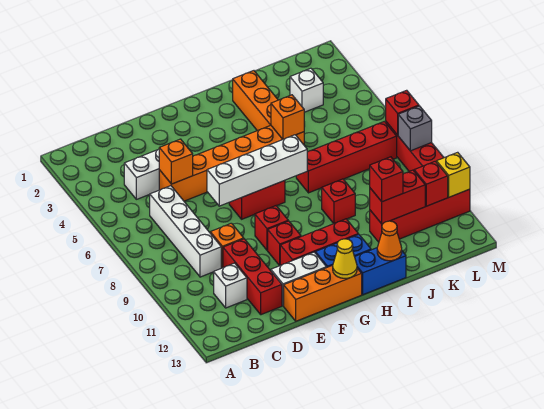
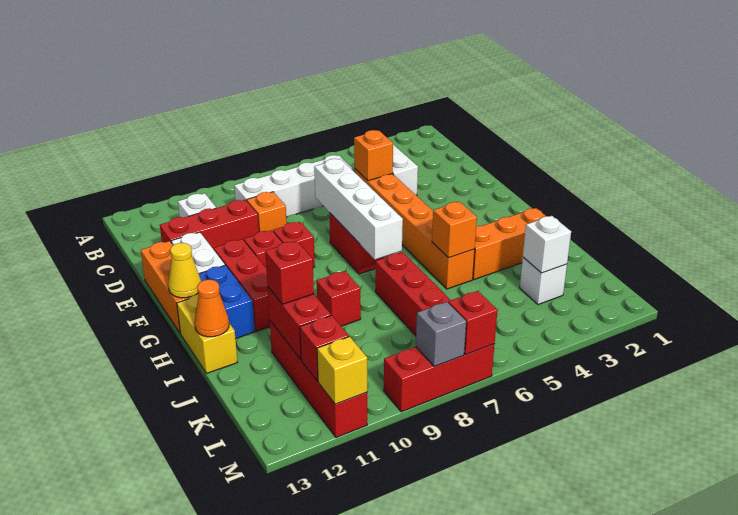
blue brick H13:I13 level 1 -> yellow brick H13:I13 level 1
none -> white brick K3 level 2

